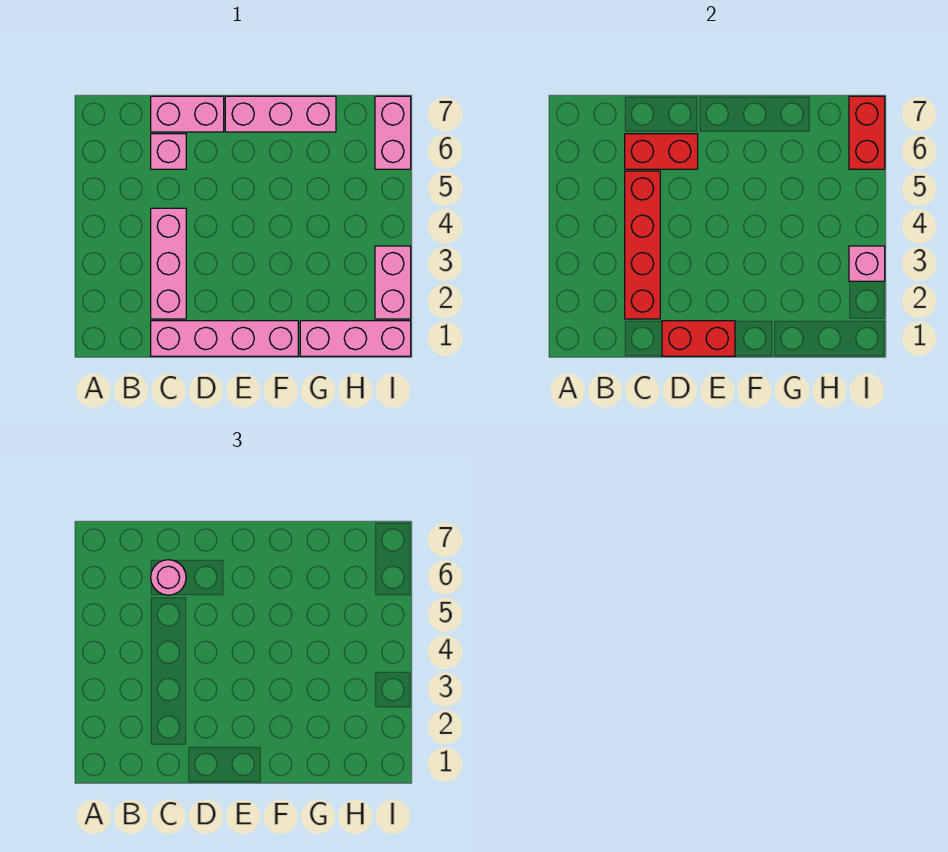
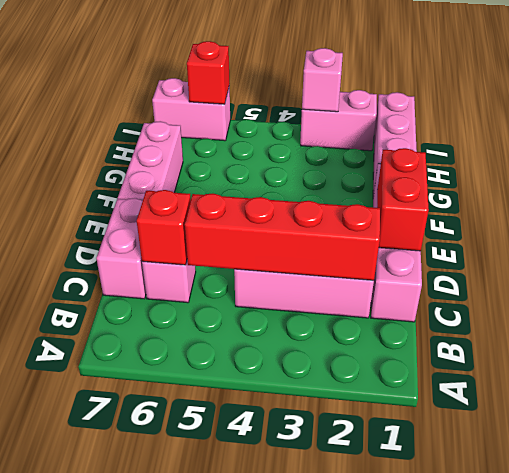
red brick C6:D6 level 2 -> red brick C6 level 2
pink round brick C6 level 3 -> none
red brick I6:I7 level 2 -> red brick I6 level 2

